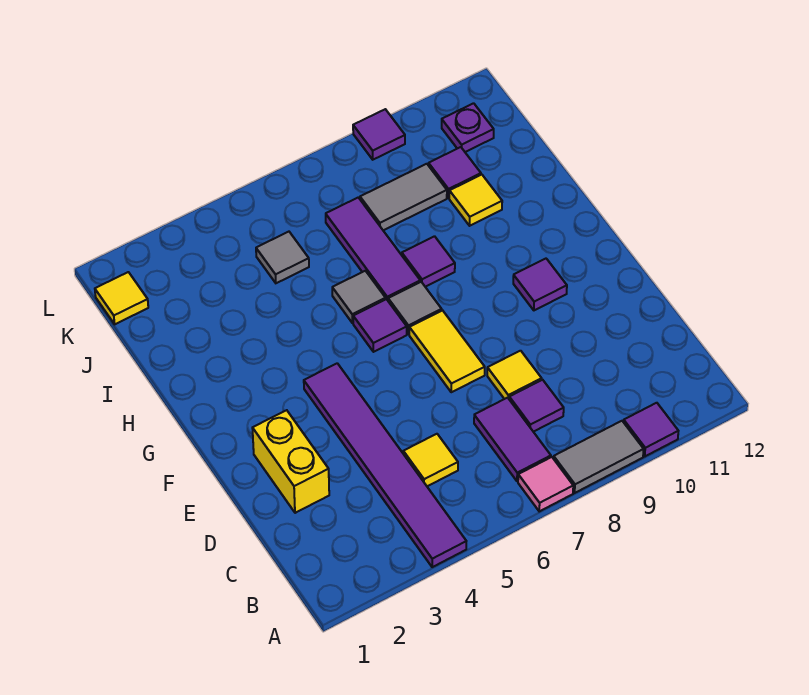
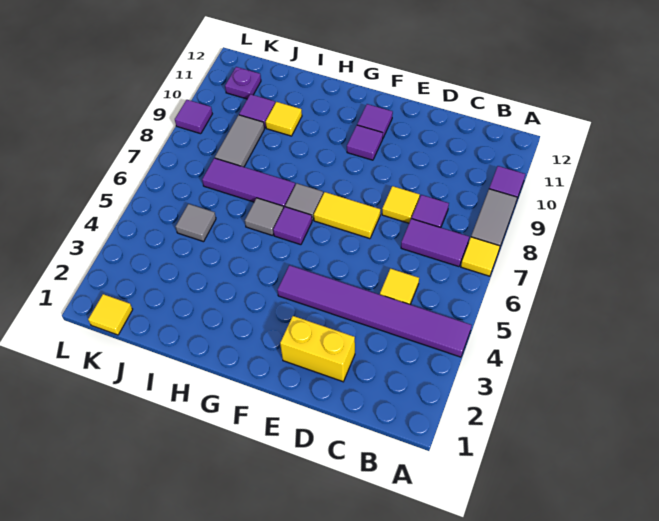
pink tile A7 level 1 -> yellow tile A7 level 1
purple tile H8 level 1 -> purple tile F11 level 1

